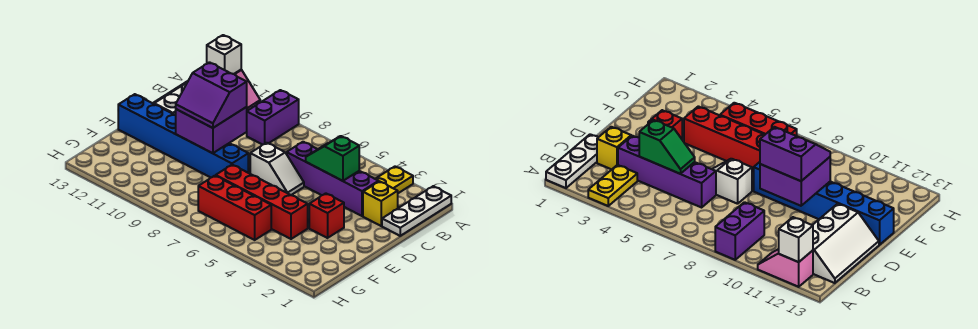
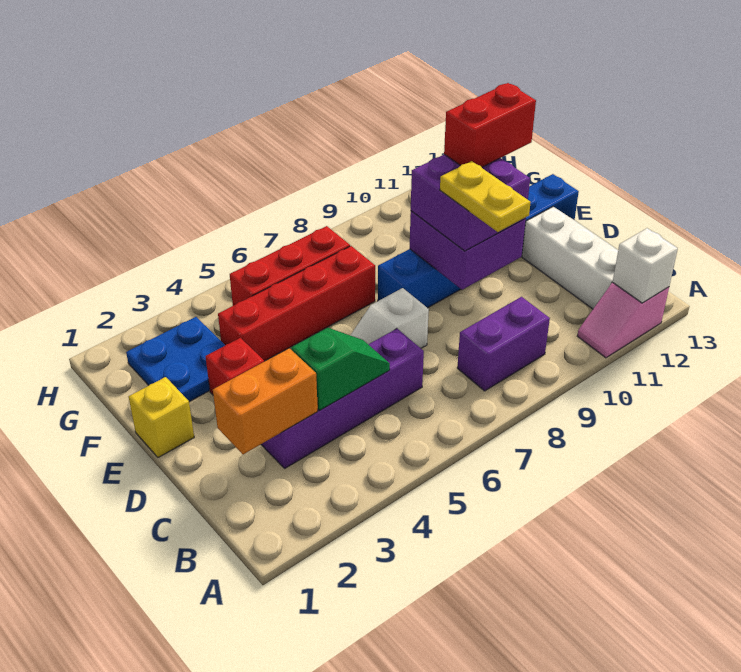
white plate A1:C1 level 1 -> none
yellow plate A3:B3 level 1 -> yellow plate C9:D9 level 4
purple brick A9:B9 level 1 -> purple brick B8:B9 level 1
yellow brick C2 level 1 -> yellow brick E1 level 1
none -> orange brick C2:C3 level 2
purple slope D9:E10 level 3 top D -> purple brick D9:E10 level 3
none -> red brick E10:E11 level 4
none -> blue plate F2:G3 level 1

